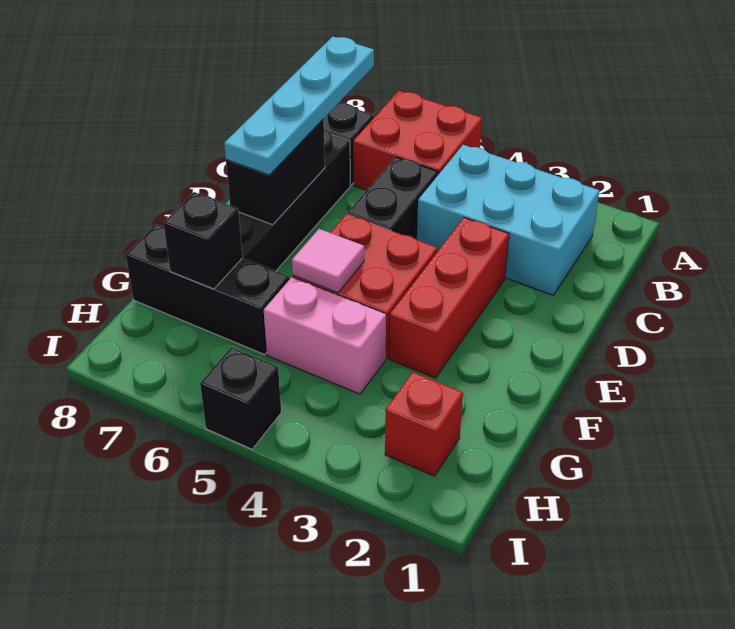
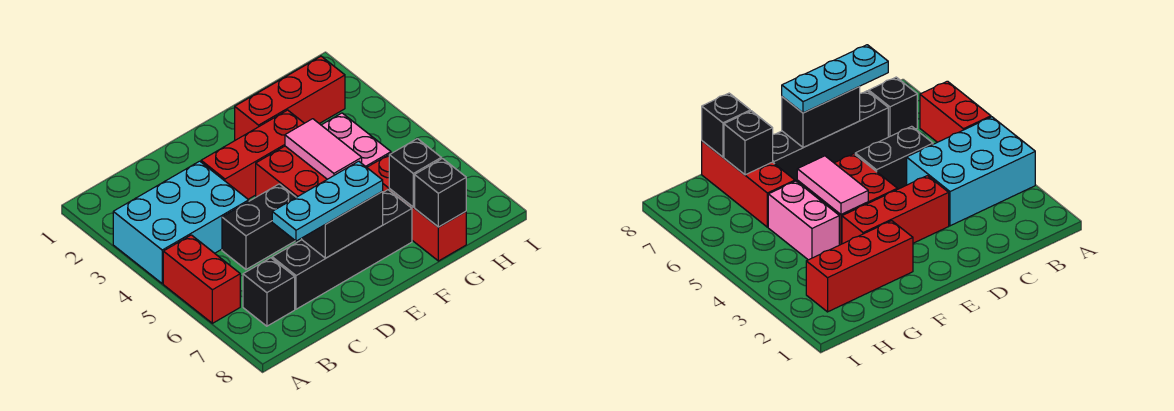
red brick A5:B6 level 1 -> red brick A5:A6 level 1
cyan brick B2:C4 level 1 -> cyan brick A3:C4 level 1
cyan plate B7:E7 level 3 -> cyan plate C7:E7 level 3
pink tile F5 level 2 -> pink tile F4:F5 level 2
black brick G6:G8 level 1 -> red brick G6:G8 level 1
red brick H2 level 1 -> red brick F2:H2 level 1
black brick I5 level 1 -> black brick G8 level 2

